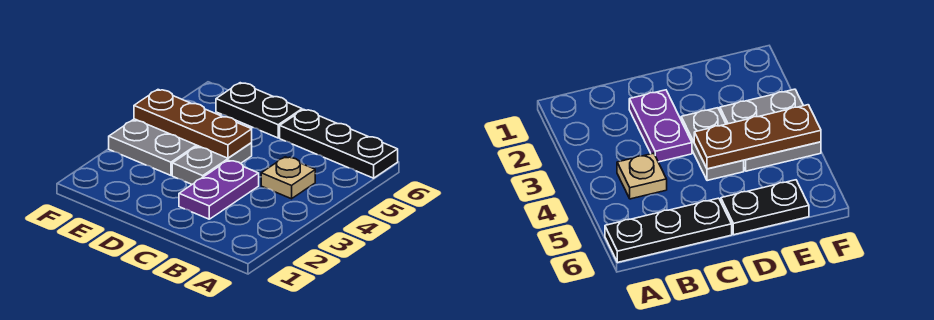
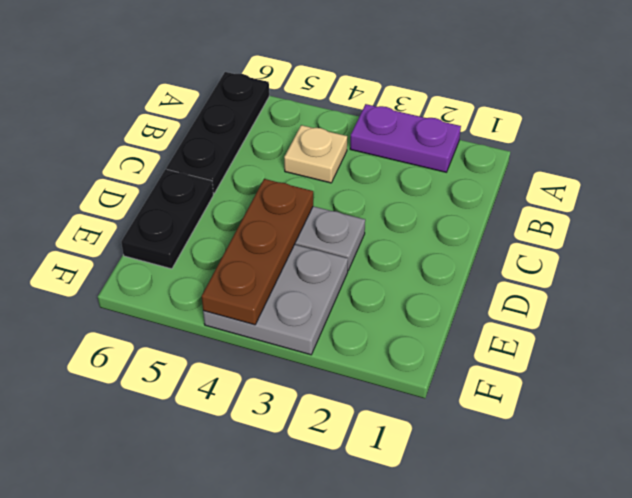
purple plate C2:C3 level 1 -> purple plate A2:A3 level 1

